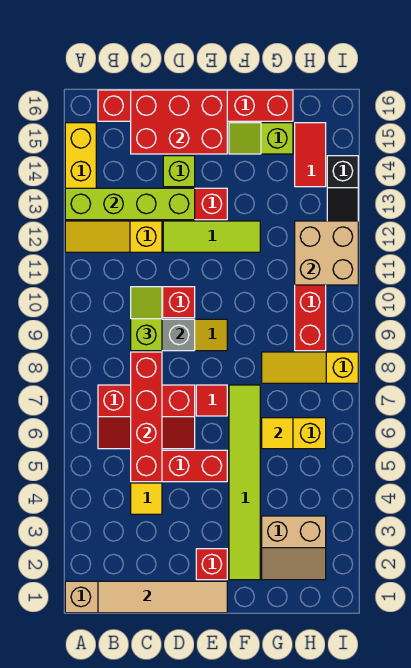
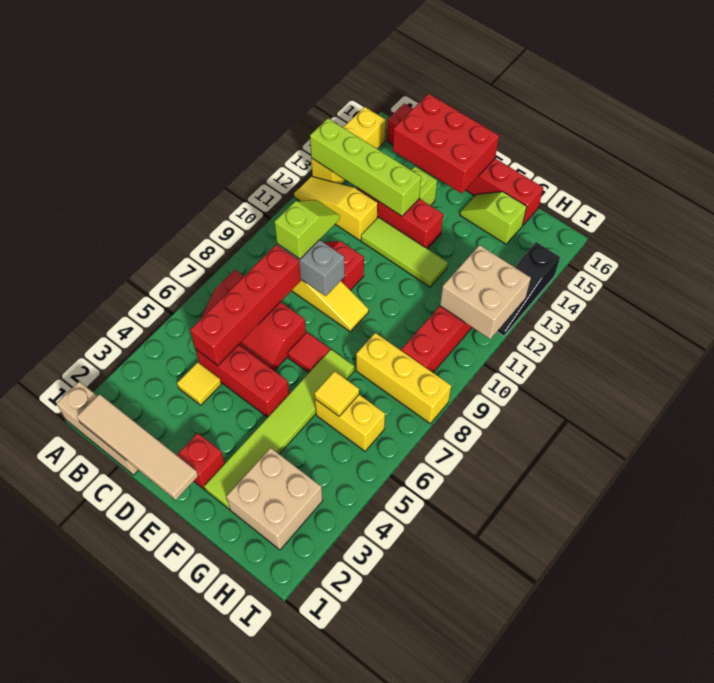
tan slope G2:H3 level 1 top 3 -> tan brick G2:H3 level 1
yellow slope G8:I8 level 1 top I -> yellow brick G8:I8 level 1
red tile H14:H15 level 1 -> none

